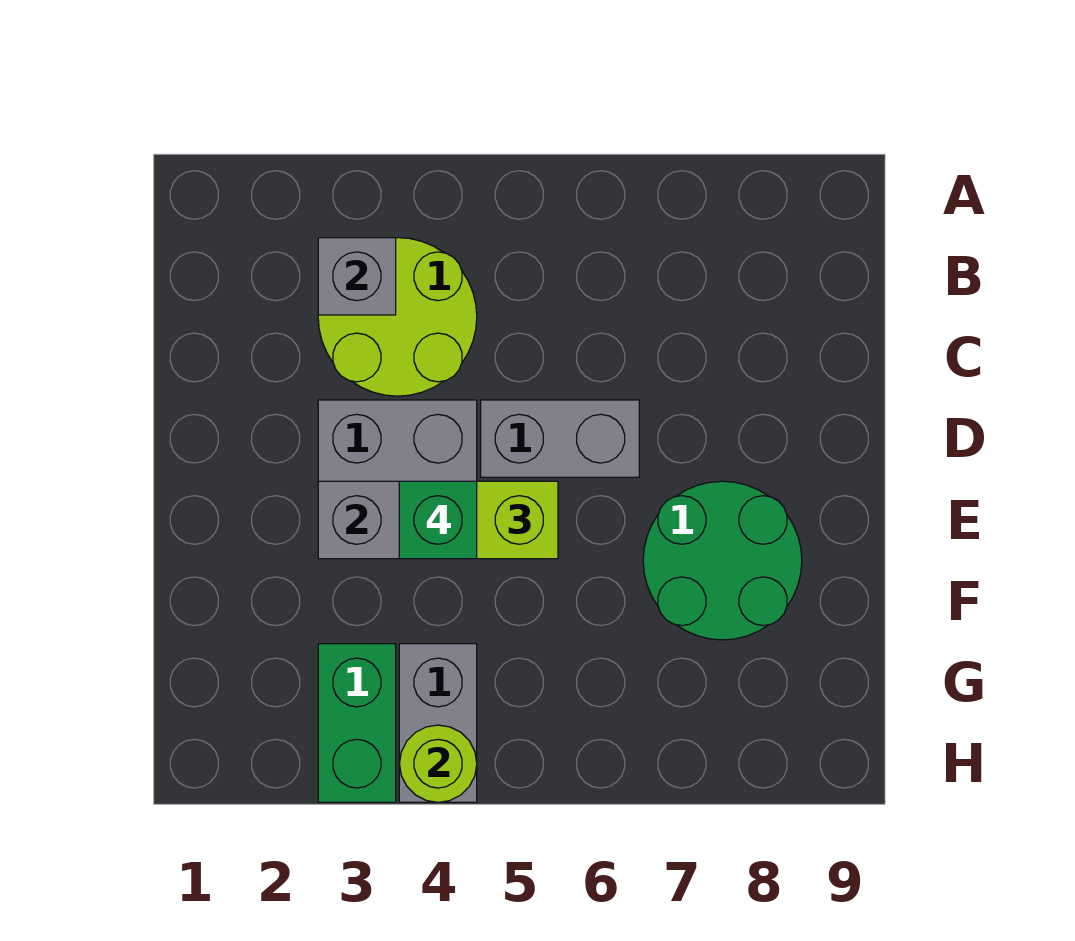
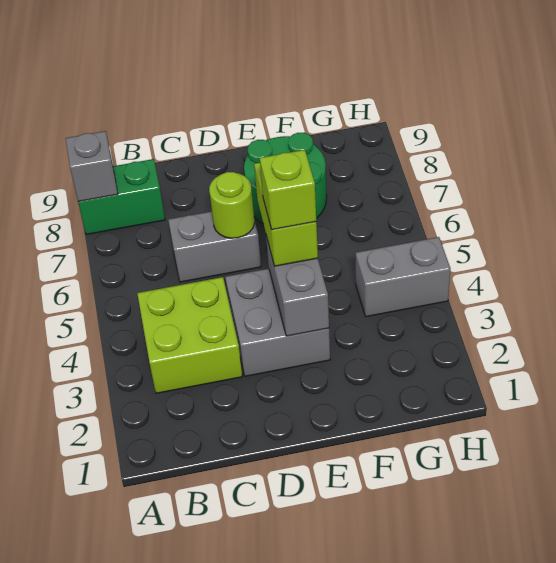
lime round brick B3:C4 level 1 -> lime brick B3:C4 level 1
grey brick B3 level 2 -> grey brick A8 level 2
grey brick D5:D6 level 1 -> grey brick C6:D6 level 1
green brick E4 level 4 -> lime brick E4 level 4
green brick G3:H3 level 1 -> green brick A8:B8 level 1
lime round brick H4 level 2 -> lime round brick D6 level 2

